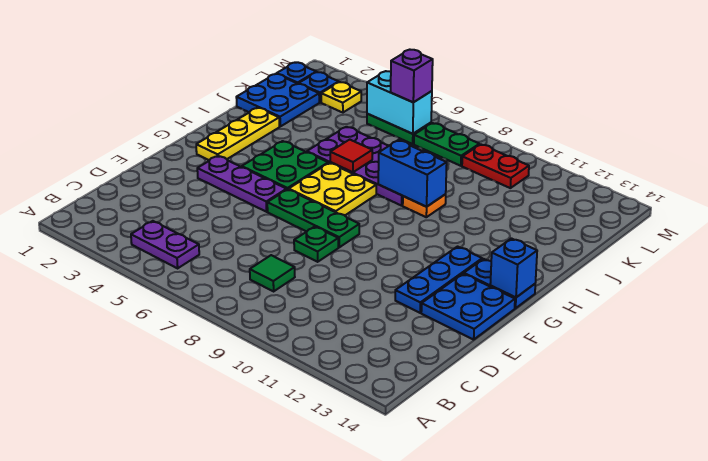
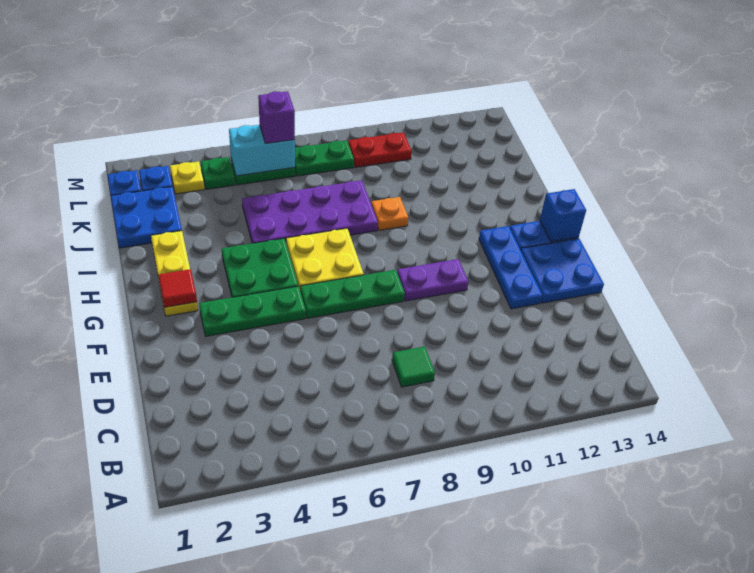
purple plate B4:B5 level 1 -> purple plate F9:F10 level 1
green plate E8 level 1 -> green plate L4 level 1
purple plate F3:F5 level 1 -> green plate F3:F5 level 1
red tile I6 level 2 -> red tile G2 level 2
blue brick I8:I9 level 2 -> none

